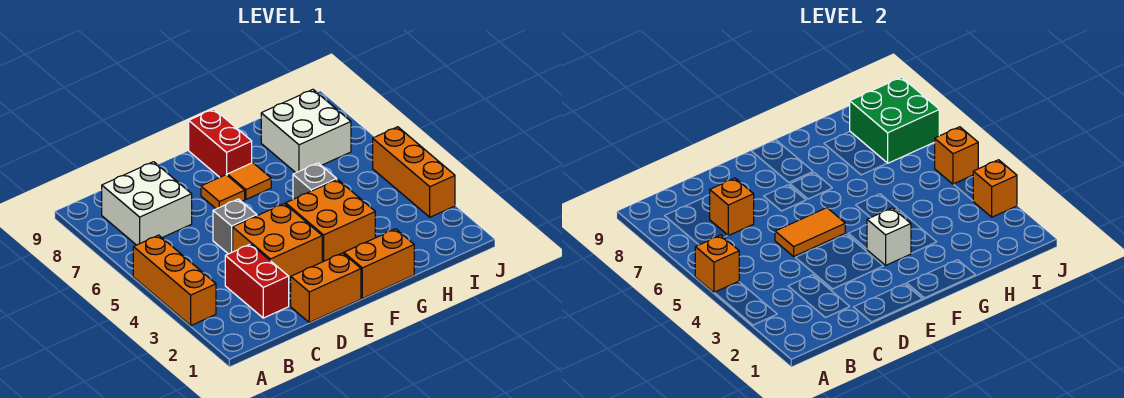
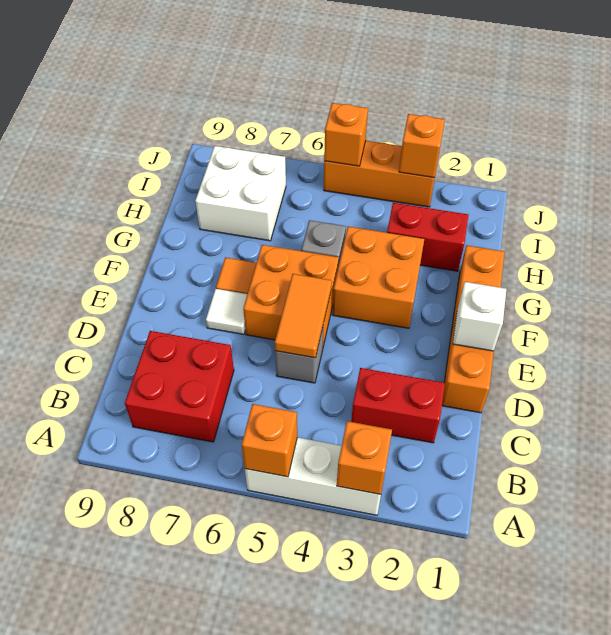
orange brick A3:A5 level 1 -> white brick A3:A5 level 1
white brick B7:C8 level 1 -> red brick B7:C8 level 1
orange brick C7 level 2 -> orange brick A3 level 2
orange brick D3:E4 level 1 -> orange brick E5:F6 level 1
orange tile E7 level 1 -> white tile E7 level 1
white brick F3 level 2 -> white brick E1 level 2
red brick F8:F9 level 1 -> red brick H2:H3 level 1
green brick I7:J8 level 2 -> none

